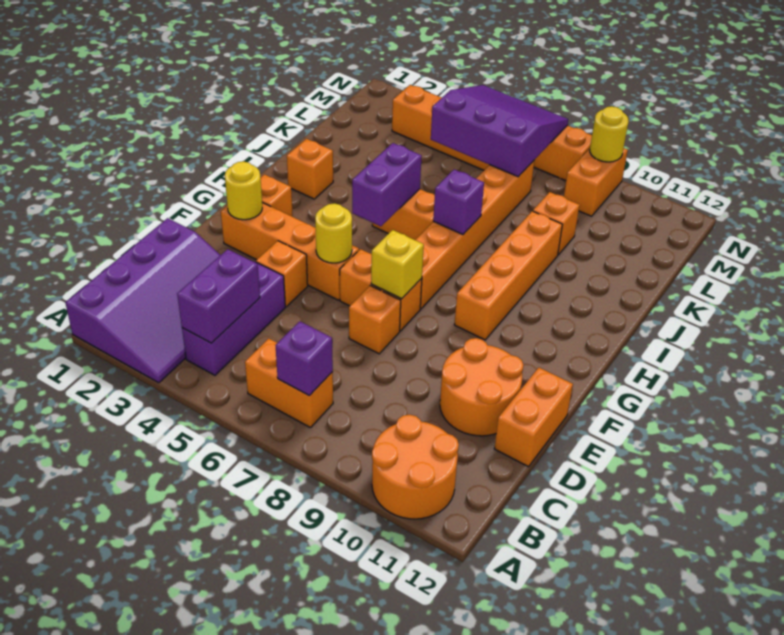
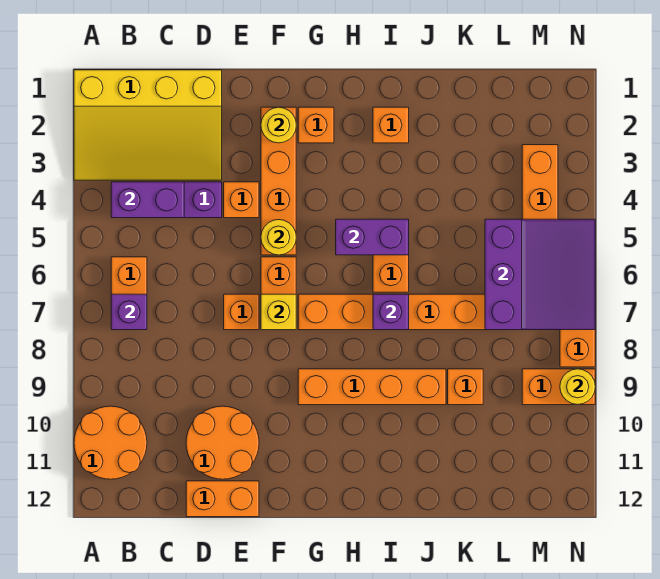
purple slope A1:D3 level 1 top 1 -> yellow slope A1:D3 level 1 top 1

